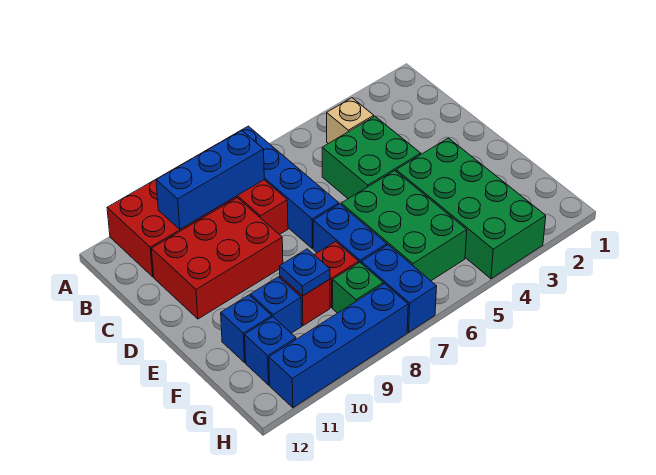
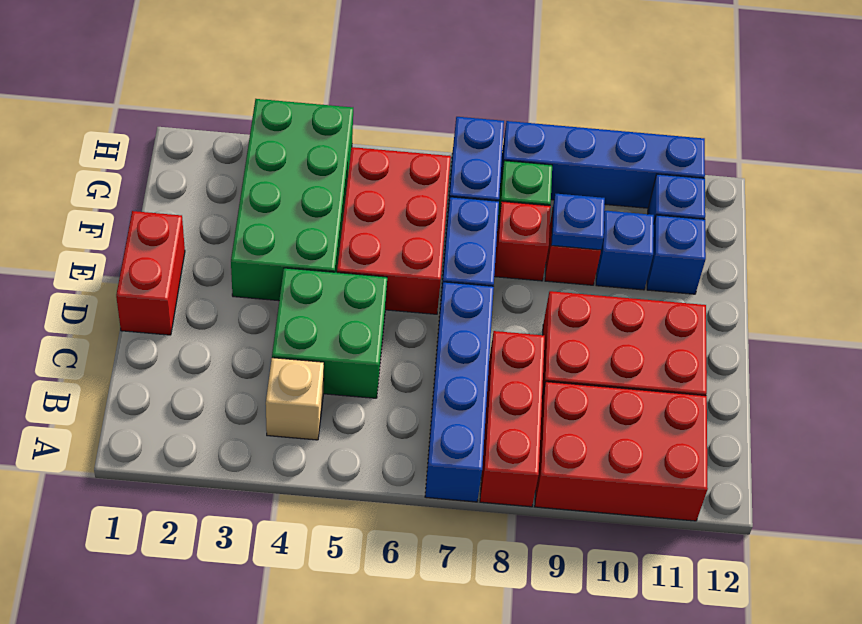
blue brick B8:B10 level 2 -> none
none -> red brick D1:E1 level 1
green brick E5:G6 level 1 -> red brick E5:G6 level 1

